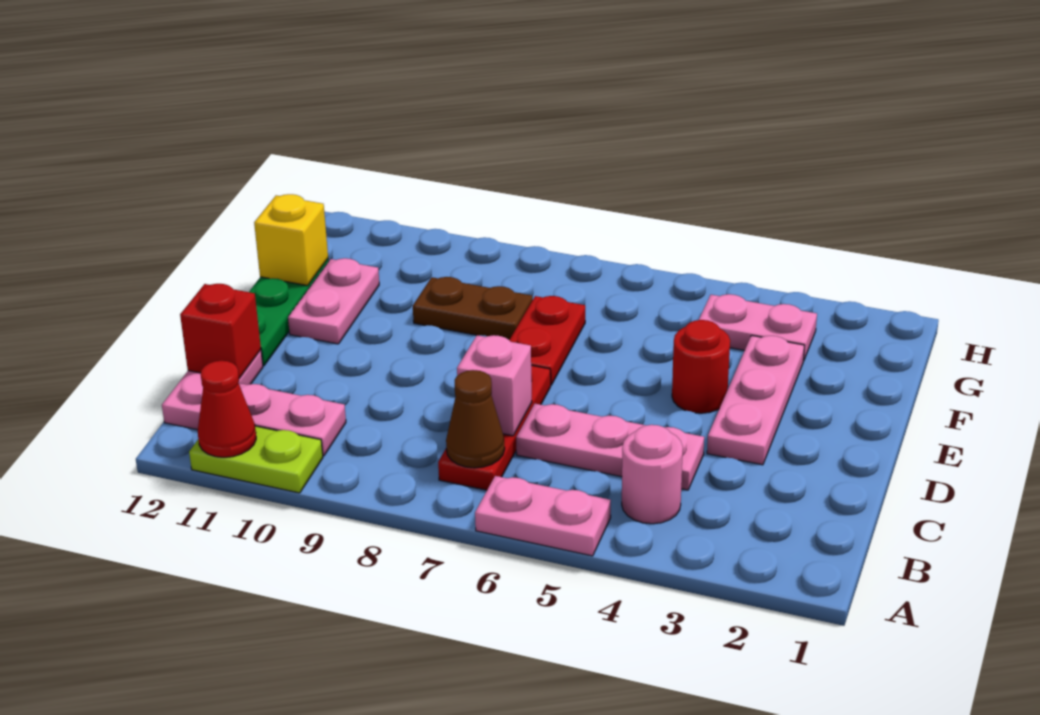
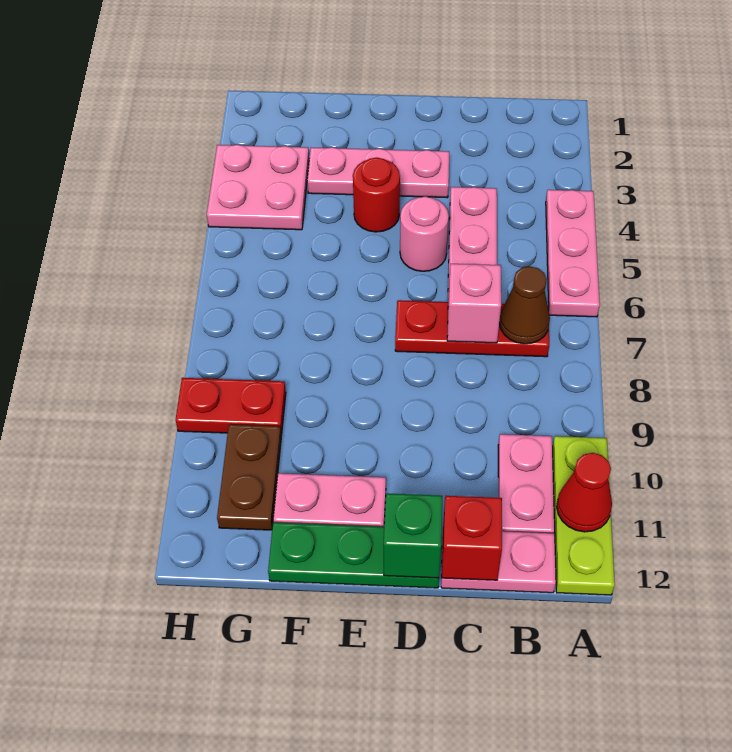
pink plate A5:A6 level 1 -> pink plate A4:A6 level 1
lime plate A10:A11 level 1 -> lime plate A10:A12 level 1
pink round brick B4 level 1 -> pink round brick D5 level 1
none -> green brick D12 level 2
red plate E7:F7 level 1 -> red plate G9:H9 level 1
brown plate F8:F9 level 1 -> brown plate G10:G11 level 1
yellow brick F12 level 2 -> none
pink plate G3:G4 level 1 -> pink plate G3:H4 level 1

